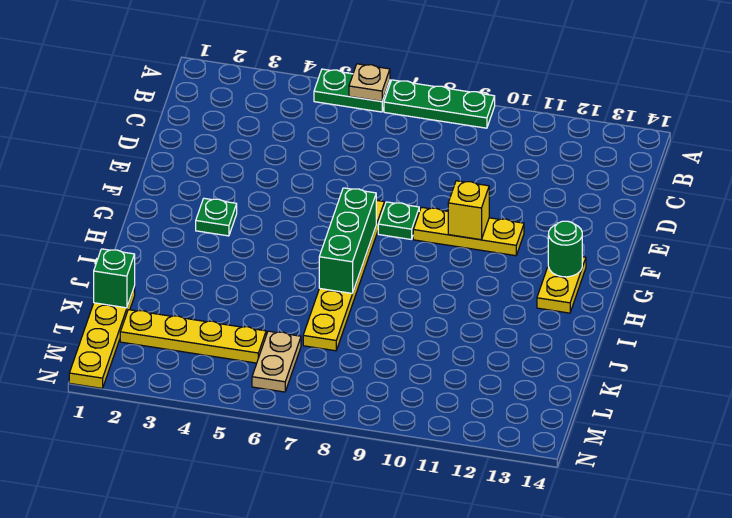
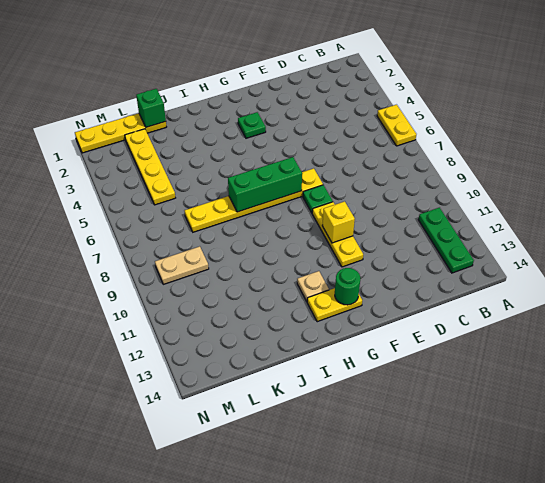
green plate A5:A6 level 1 -> yellow plate A5:A6 level 1
tan plate A6 level 2 -> tan plate H12 level 1
green plate A7:A9 level 1 -> green plate B11:B13 level 1
tan plate L6:M6 level 1 -> tan plate L9:M9 level 1

